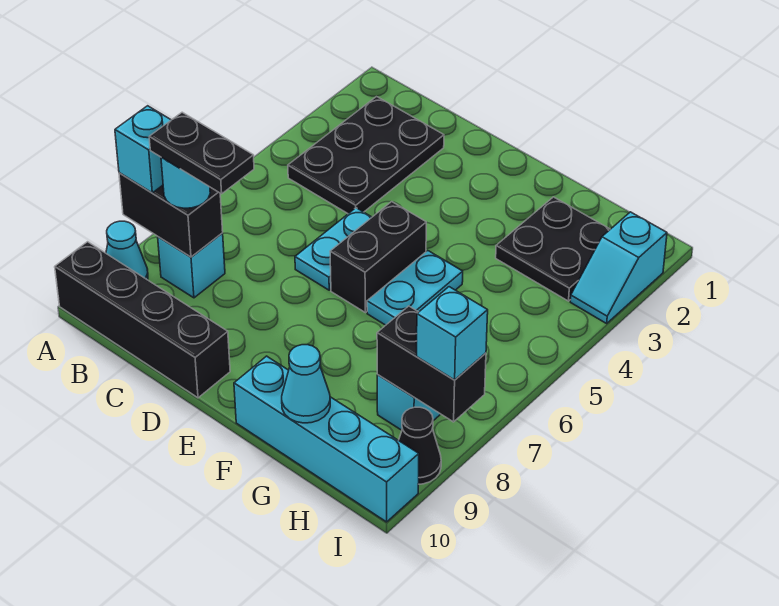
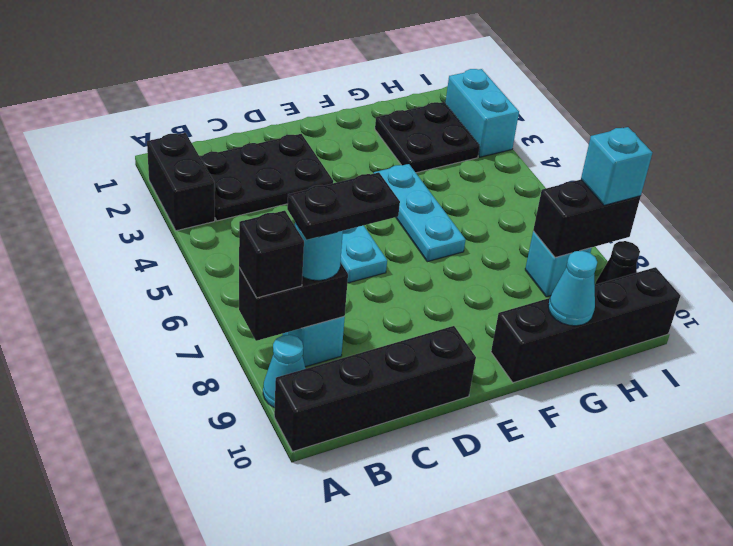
cyan brick A8 level 3 -> black brick A8 level 3
black plate B2:C4 level 1 -> black plate B2:D3 level 1
black brick E5:E6 level 1 -> black brick A2:A3 level 1
cyan plate F5:F6 level 1 -> cyan plate F4:F6 level 1
cyan brick F10:I10 level 1 -> black brick F10:I10 level 1
cyan slope I2:I3 level 1 top 2 -> cyan brick I2:I3 level 1

